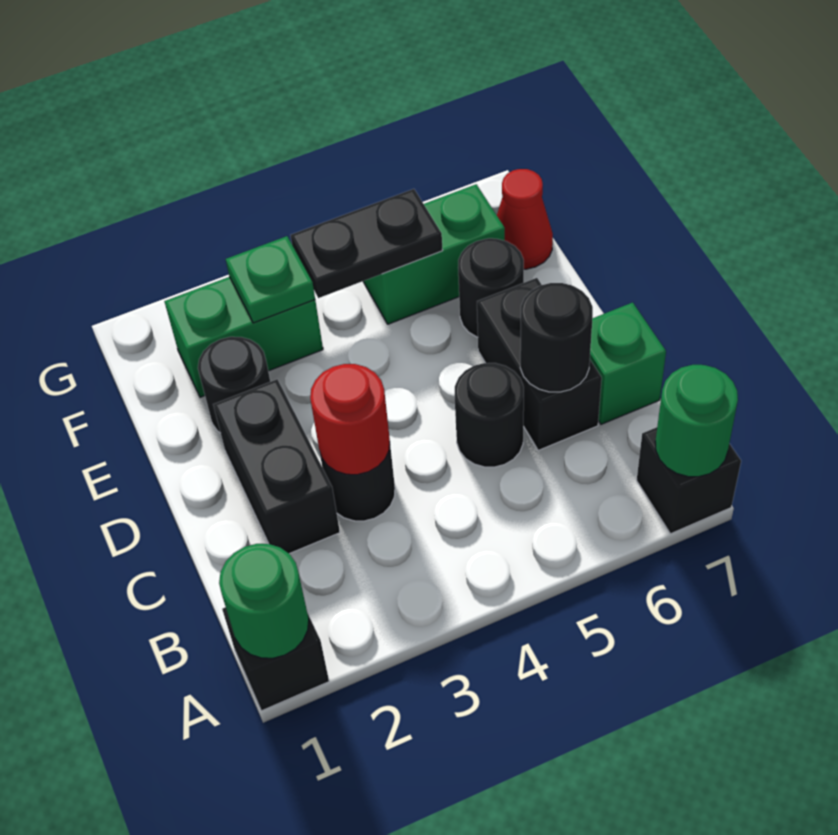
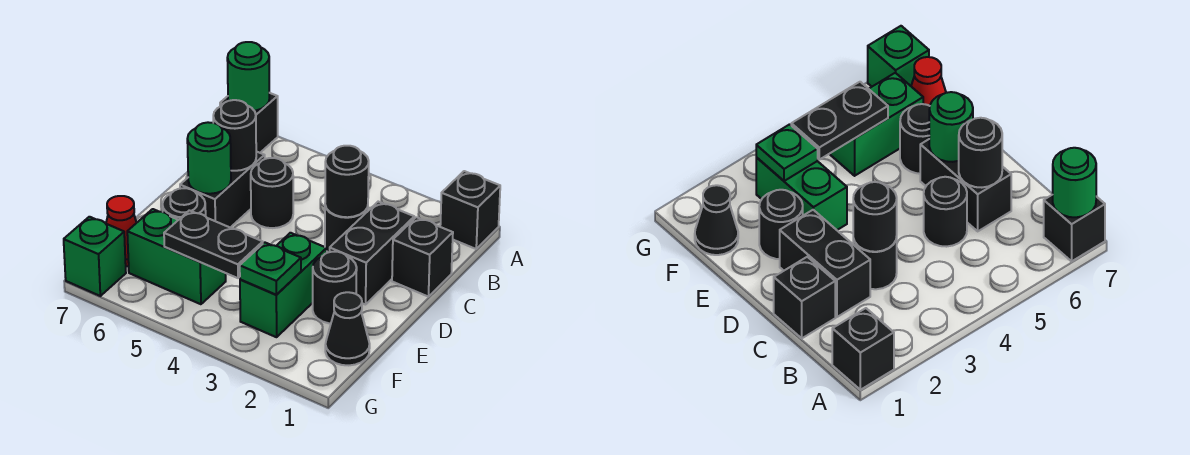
green round brick A1 level 2 -> green round brick D6 level 2
none -> black brick C1 level 1
red round brick C3 level 2 -> black round brick C3 level 2
green brick C7 level 1 -> green brick G7 level 1
none -> black cone F1 level 1
green brick F2:F3 level 1 -> green brick E3:F3 level 1

